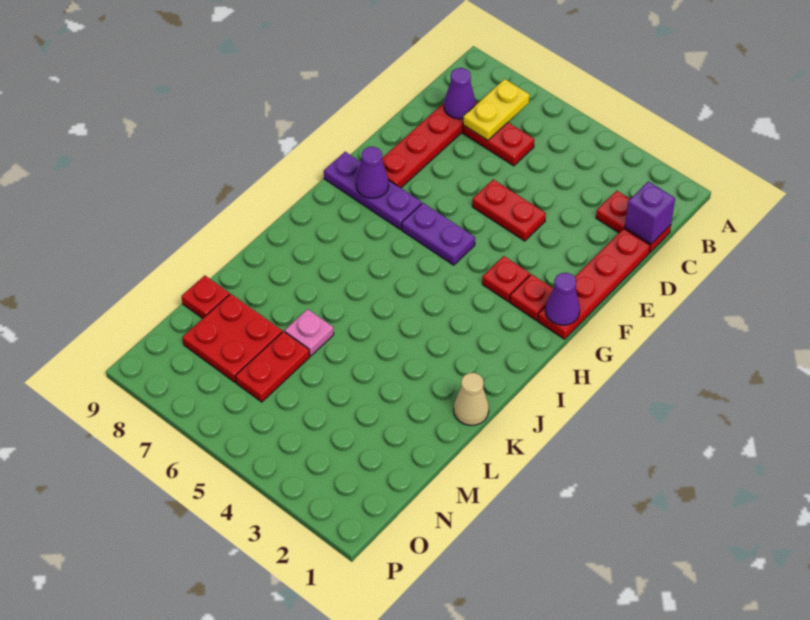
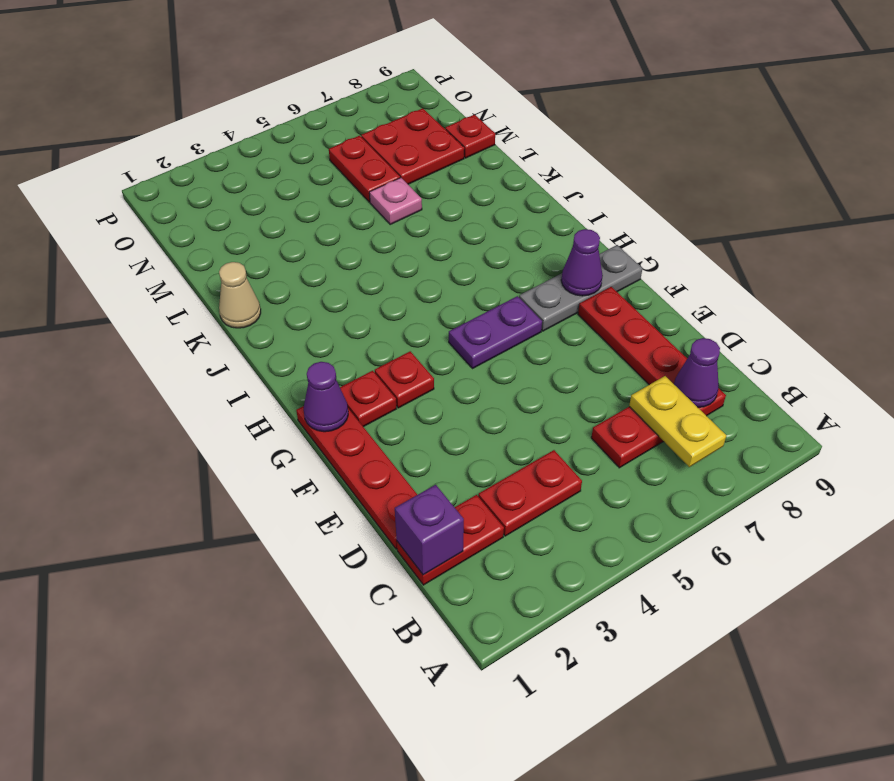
red plate E4:E5 level 1 -> red plate C3:C4 level 1
purple plate G7:G9 level 1 -> grey plate G7:G9 level 1

